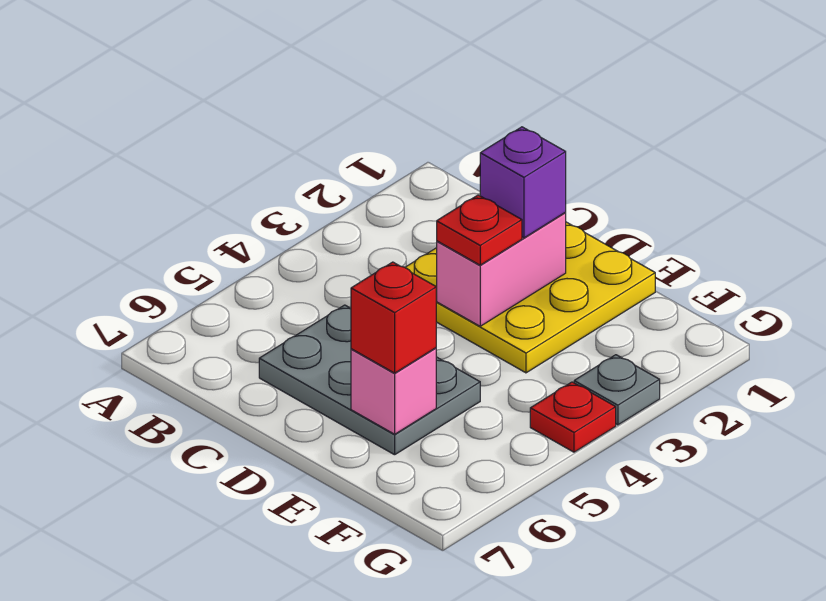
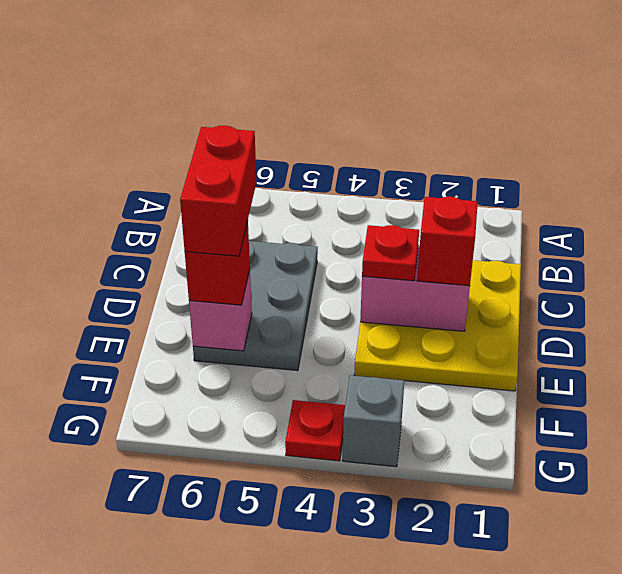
purple brick D2 level 3 -> red brick D2 level 3
none -> red brick D6:E6 level 4
grey plate G3 level 1 -> grey brick G3 level 1

